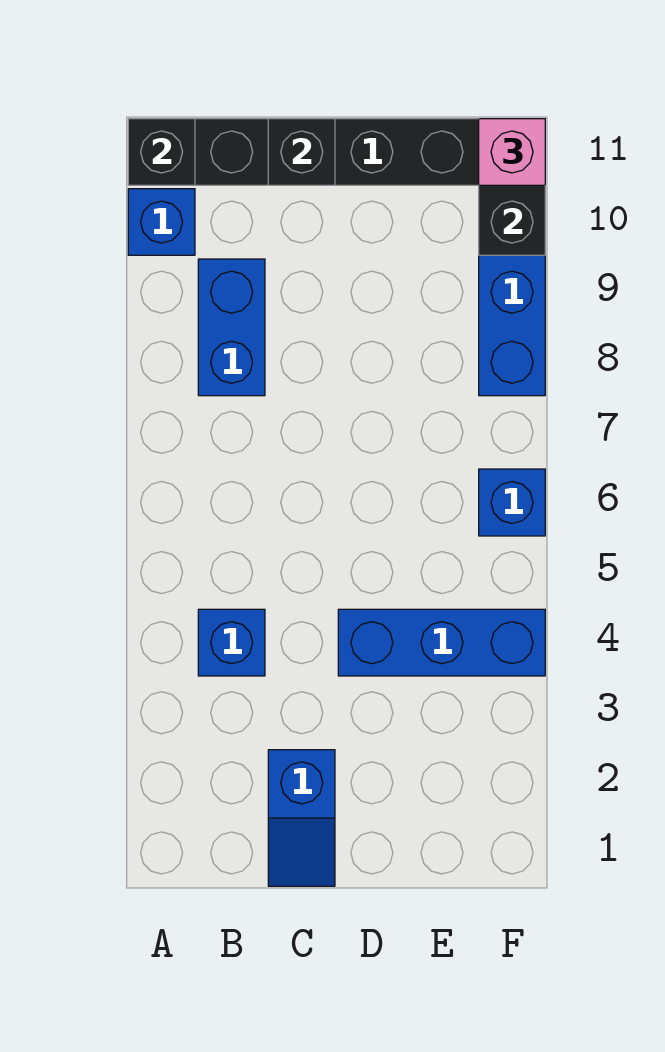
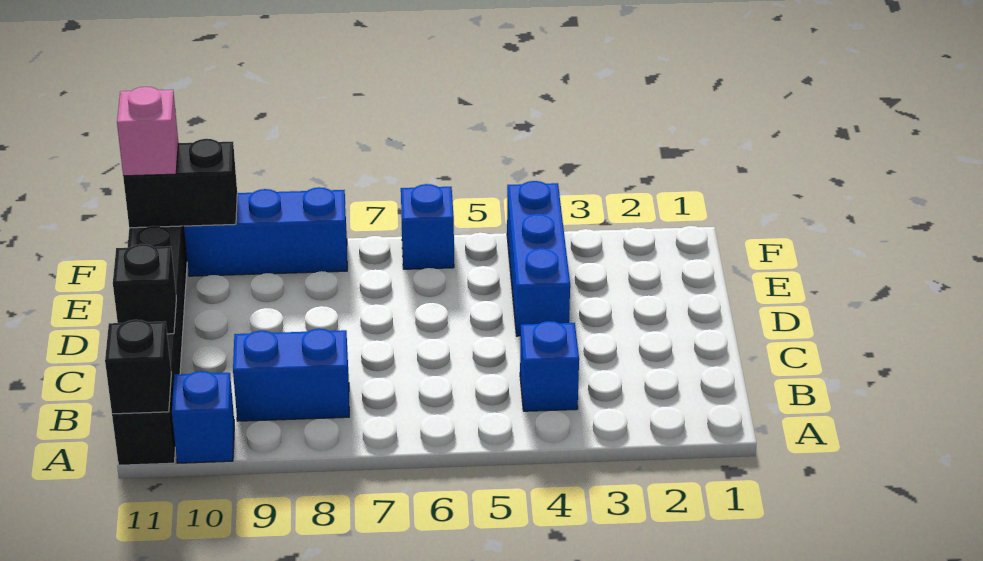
blue slope C1:C2 level 1 top 2 -> none

